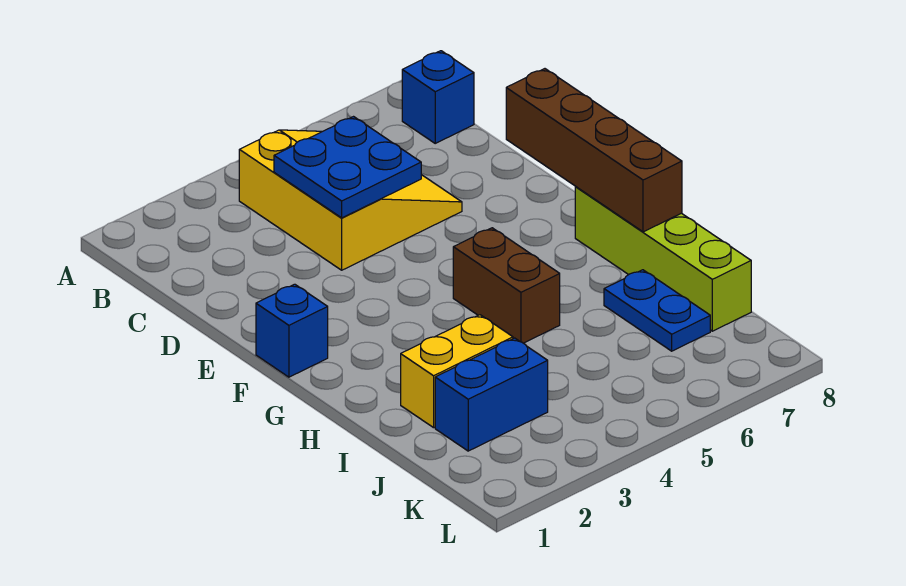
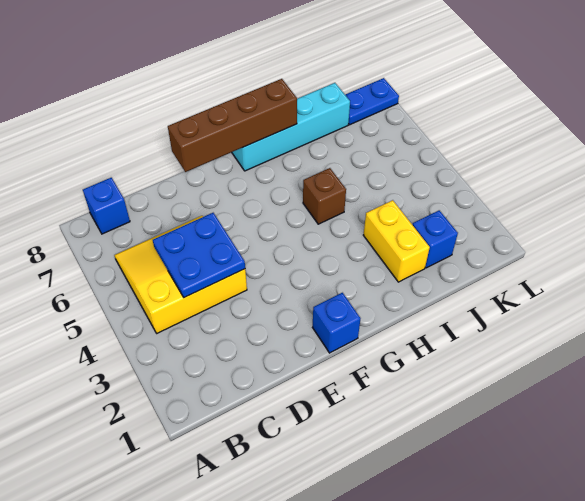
brown brick G5:H5 level 1 -> brown brick H5 level 1
lime brick G8:J8 level 1 -> cyan brick G8:J8 level 1
blue plate I7:J7 level 1 -> blue plate K8:L8 level 1
blue brick J2:J3 level 1 -> blue brick J2 level 1

